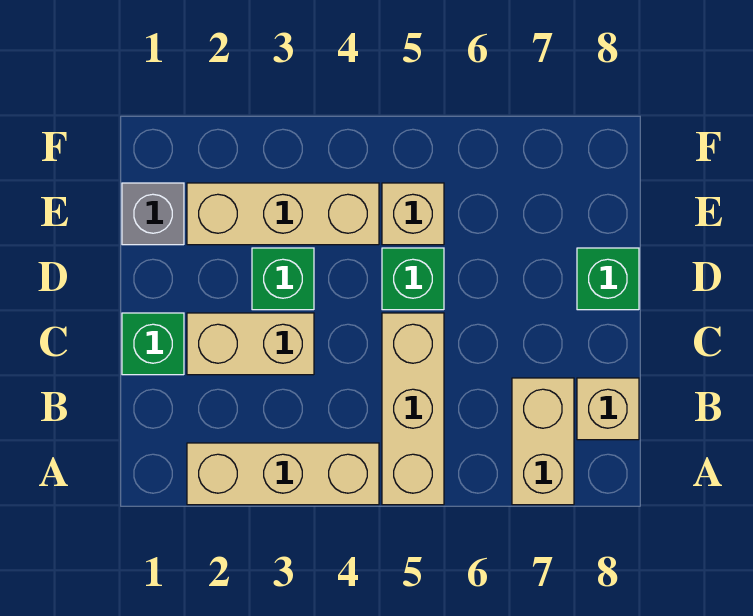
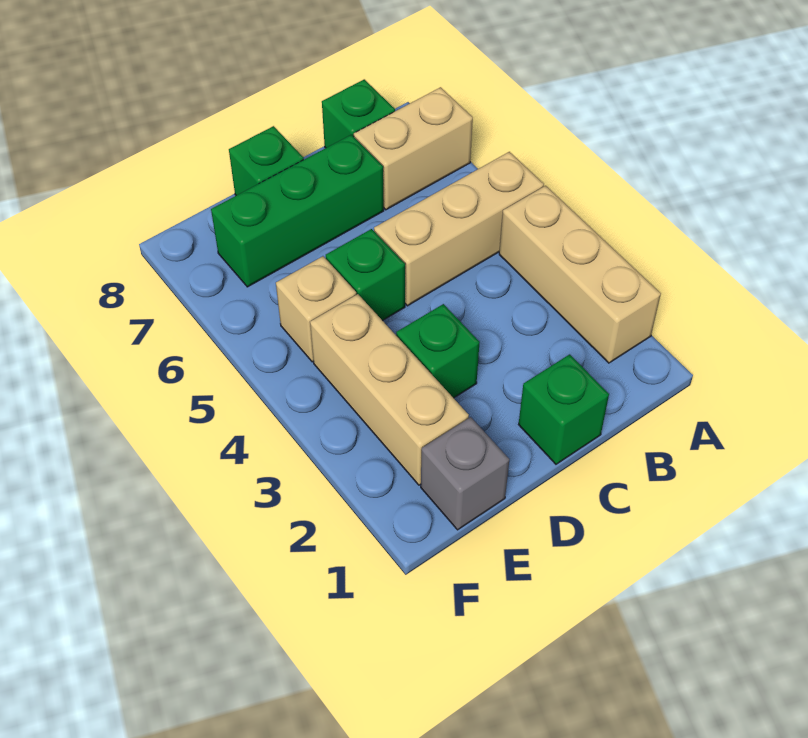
tan brick B8 level 1 -> green brick B8 level 1
tan brick C2:C3 level 1 -> none
none -> green brick C7:E7 level 1

